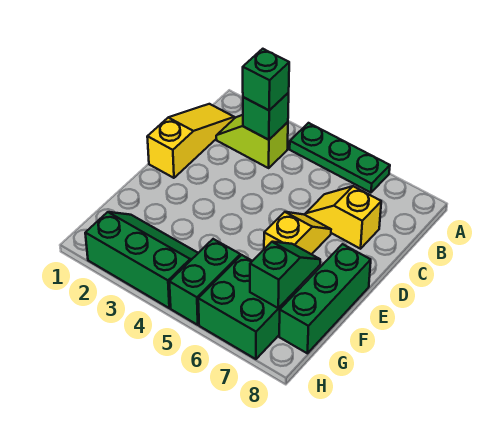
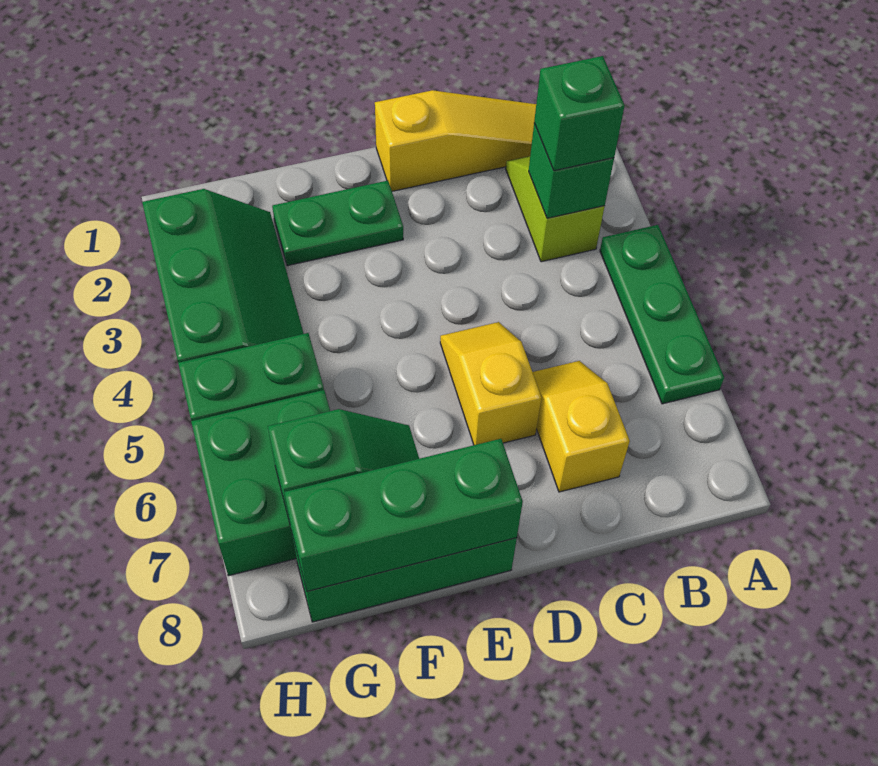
yellow slope D6:E6 level 1 top E -> yellow slope D5:D6 level 1 top 6
none -> green plate E2:F2 level 1
none -> green brick E8:G8 level 2

